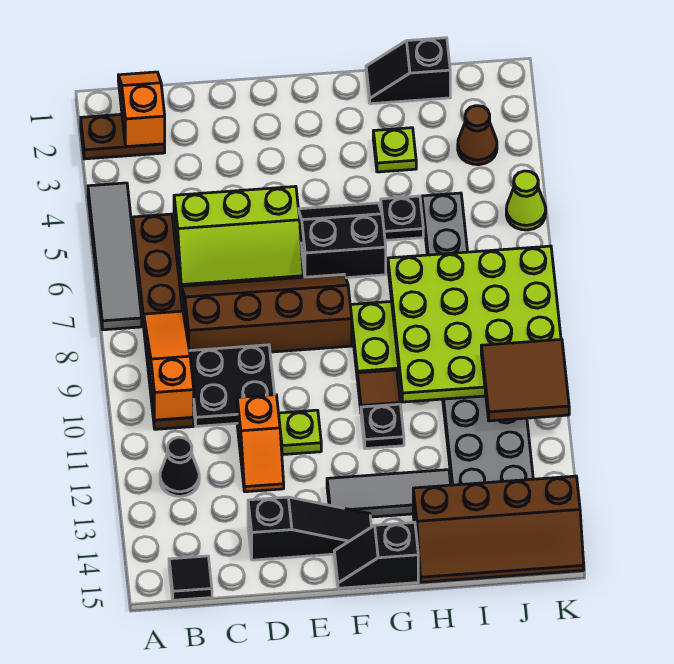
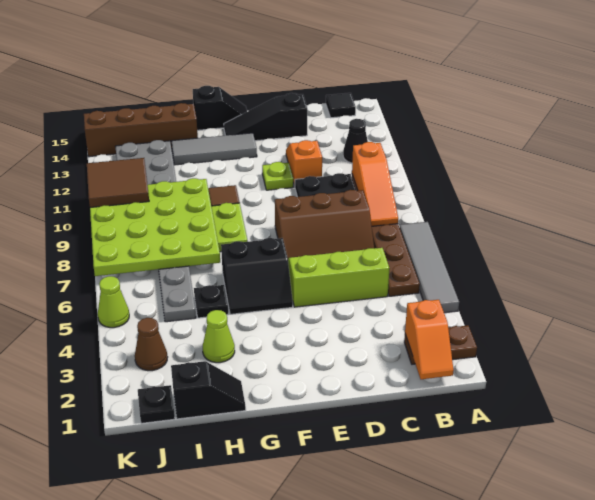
brown slope C7:F8 level 1 top 8 -> brown slope C7:E8 level 1 top 8
black plate G11 level 1 -> black plate J1 level 1
lime plate H3 level 1 -> lime cone H3 level 1

